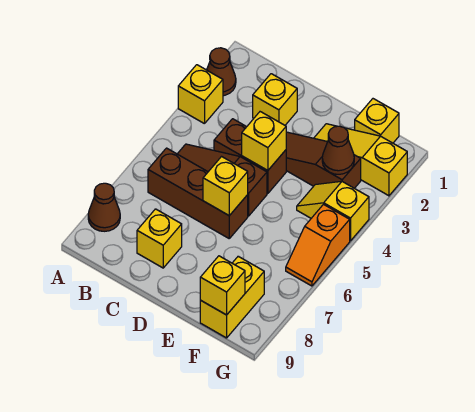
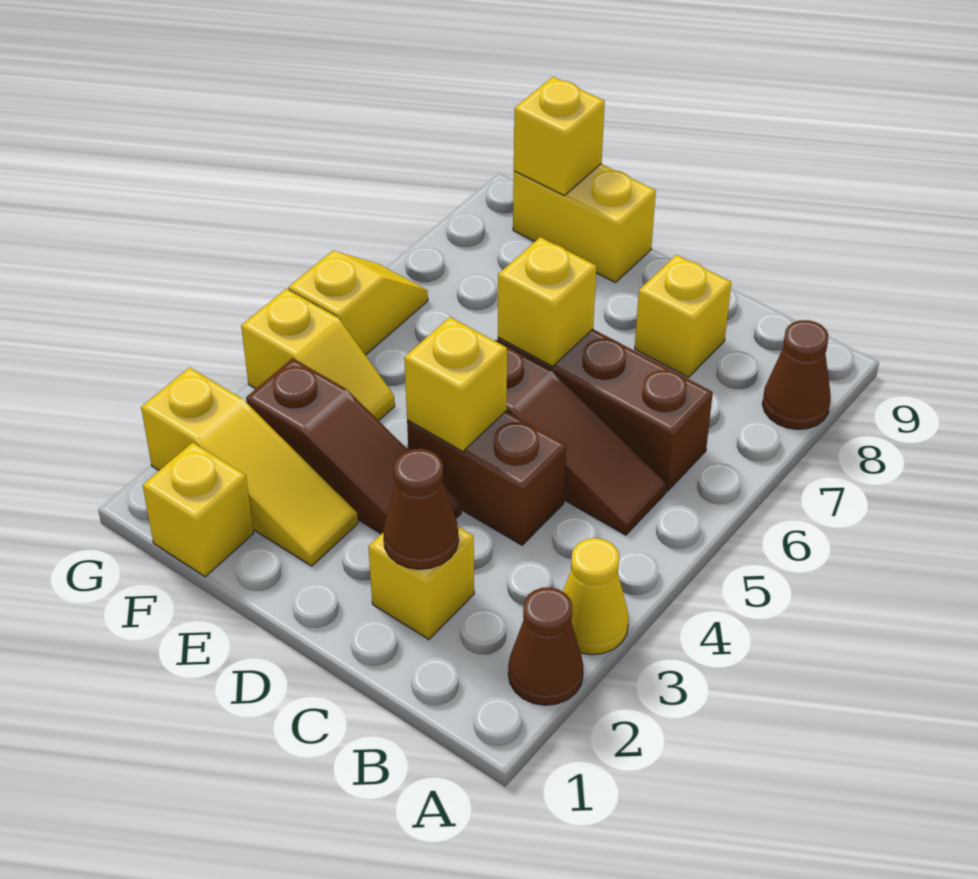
yellow brick A3 level 1 -> yellow cone A3 level 1
brown cone F3 level 2 -> brown cone C2 level 2
yellow brick F8:F9 level 1 -> yellow brick E9:F9 level 1
orange slope G5:G6 level 1 top 5 -> yellow slope G5:G6 level 1 top 5

